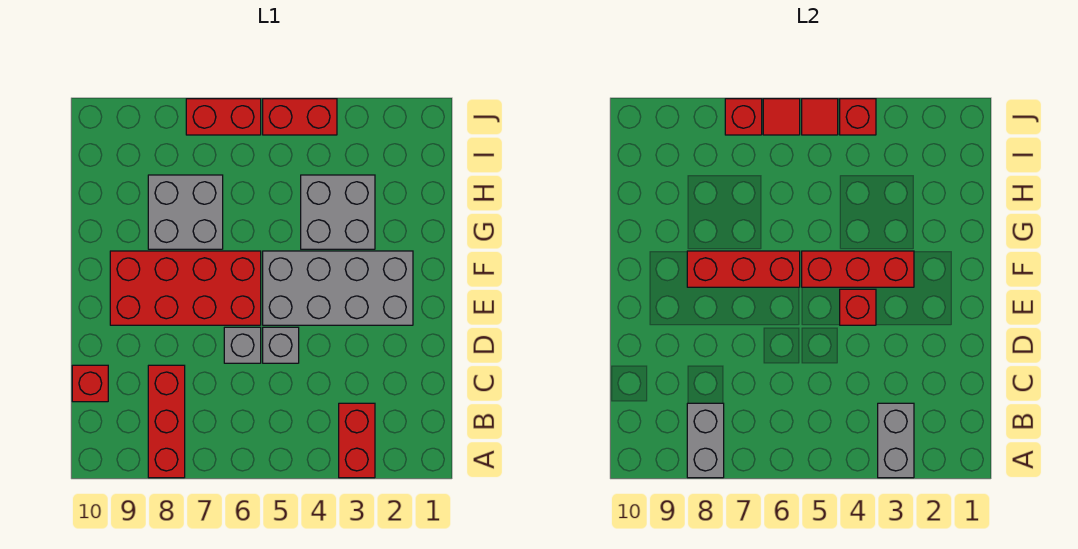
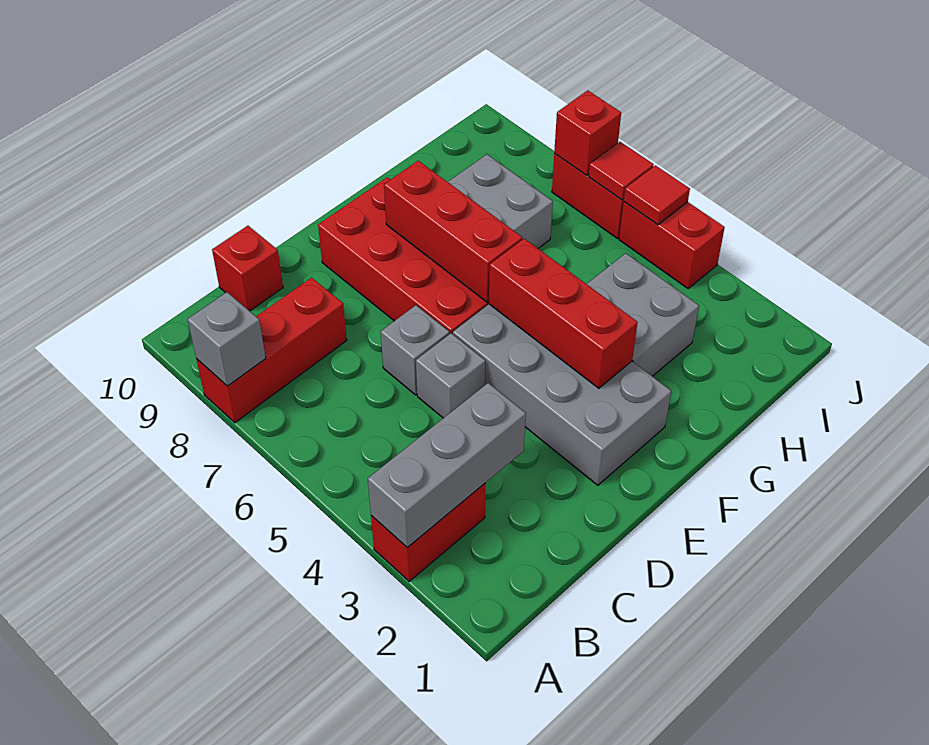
grey brick A3:B3 level 2 -> grey brick A3:C3 level 2
grey brick A8:B8 level 2 -> grey brick A8 level 2
red brick E4 level 2 -> none
red brick J4 level 2 -> none

